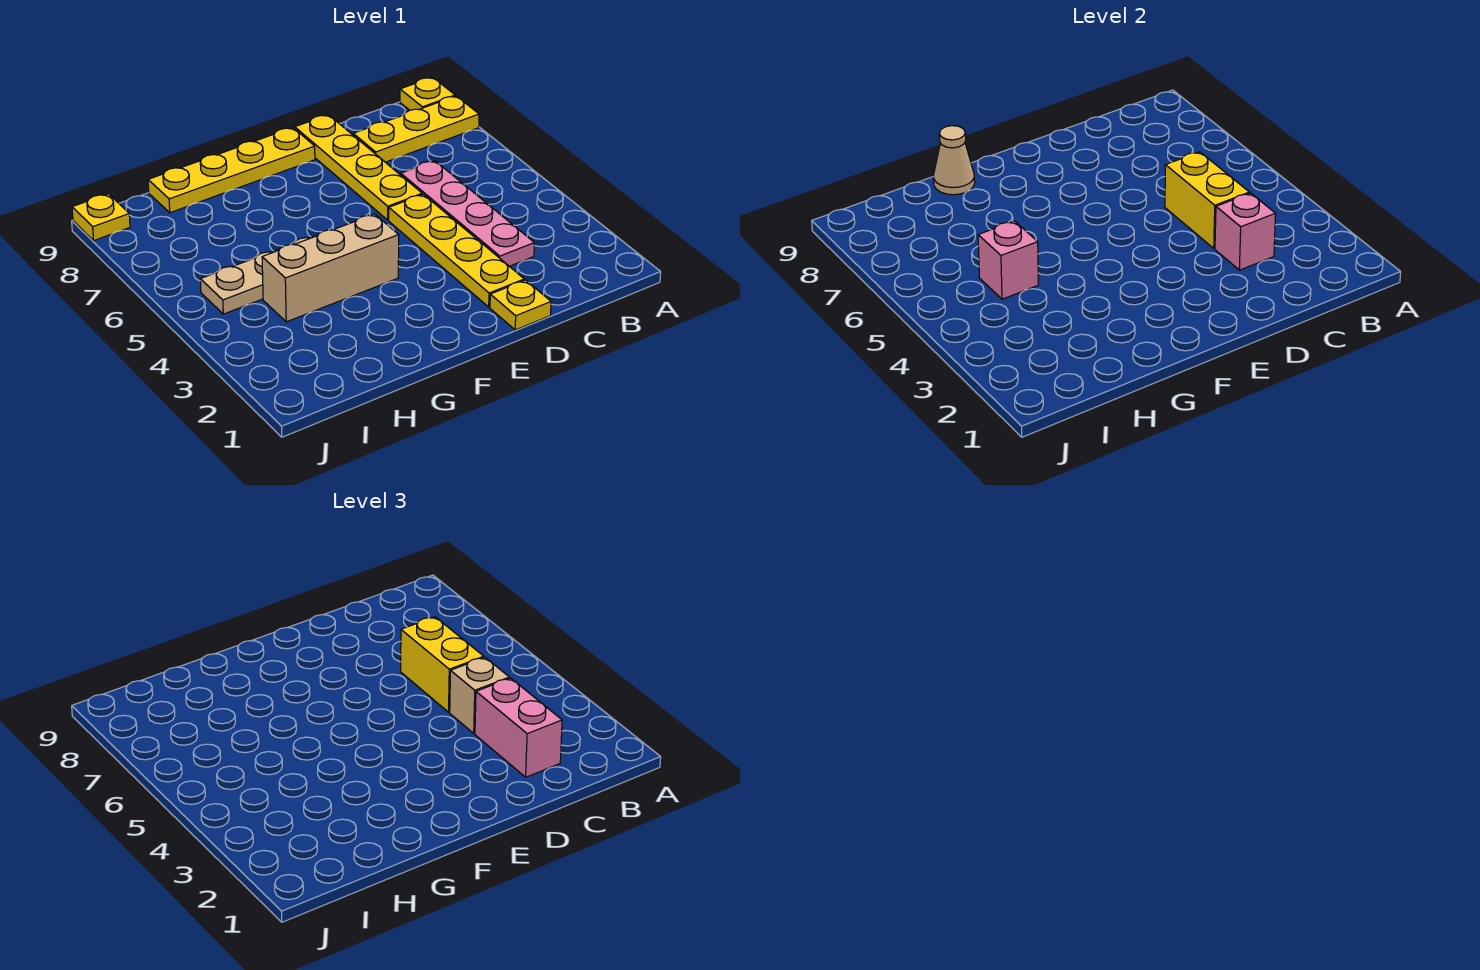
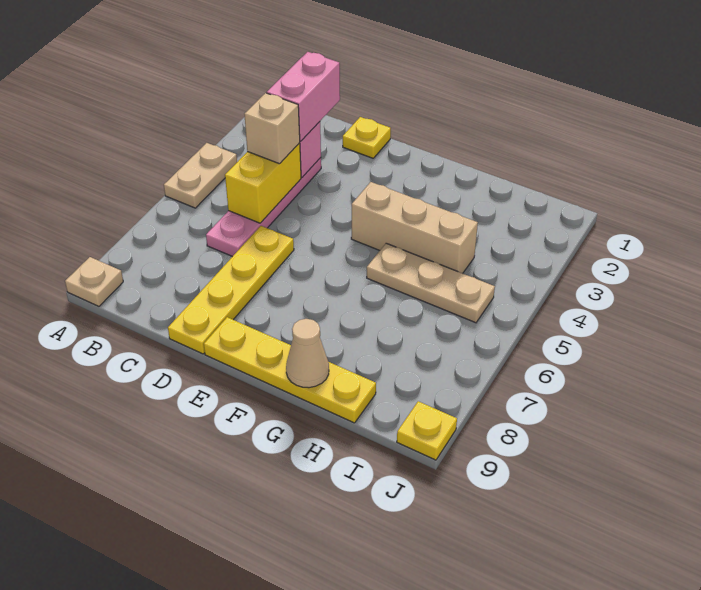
none -> tan plate A4:A5 level 1
yellow plate A8:C8 level 1 -> none
yellow plate A9 level 1 -> tan plate A9 level 1
yellow brick C5:C6 level 3 -> none
yellow plate D2:D5 level 1 -> none
pink brick H5 level 2 -> none

